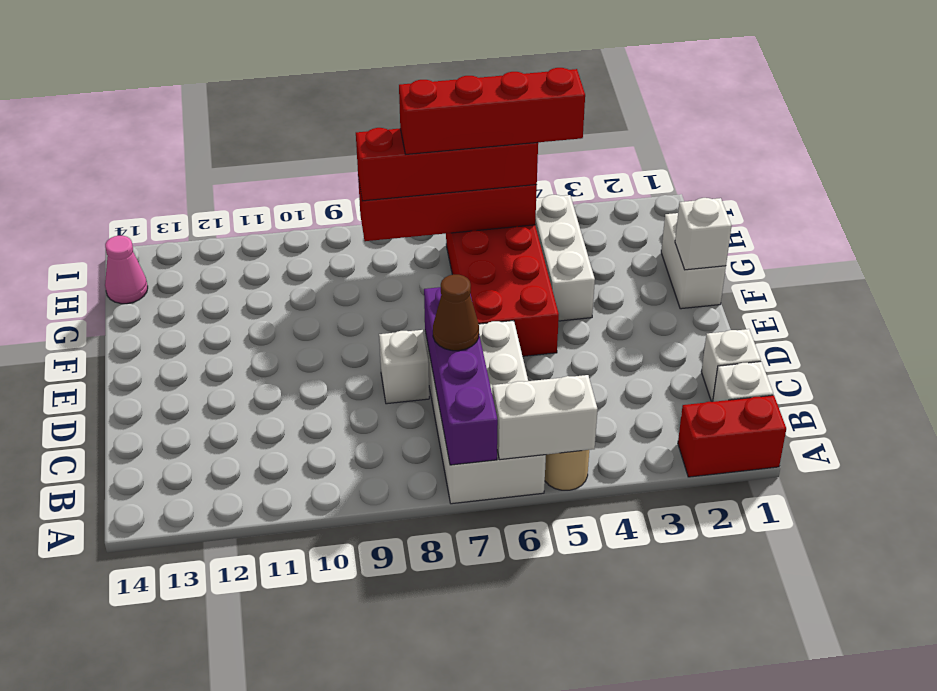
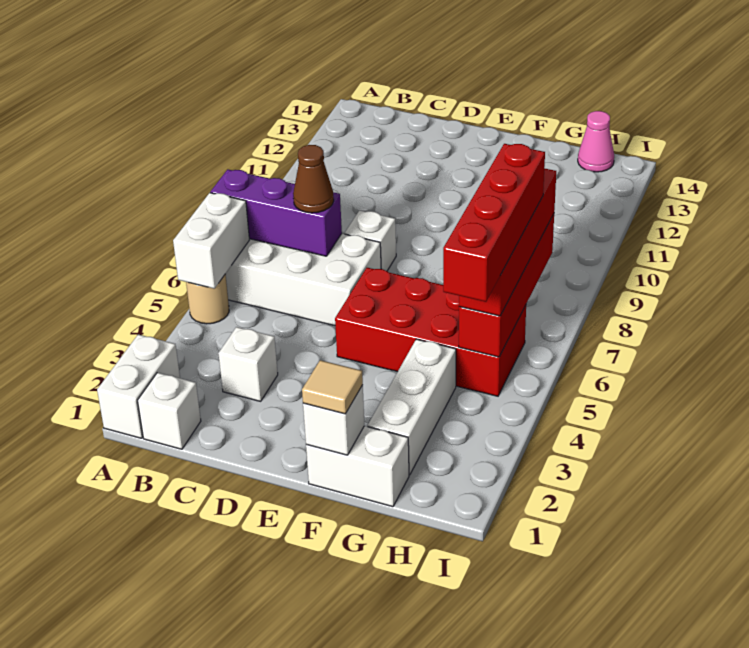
red brick A1:A2 level 1 -> white brick A1:A2 level 1
purple brick A7:D7 level 2 -> purple brick A7:C7 level 2
white brick C1 level 1 -> white brick C3 level 1
none -> tan tile F1 level 3
white brick F4:H4 level 1 -> white brick G2:G4 level 1

